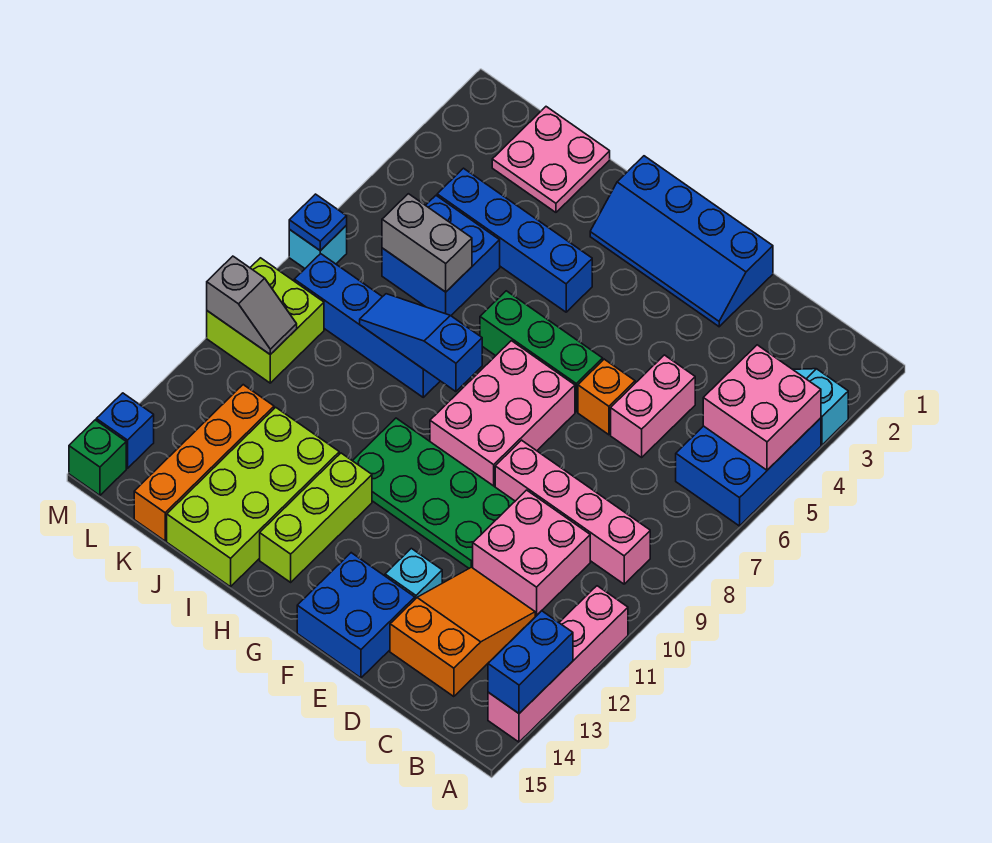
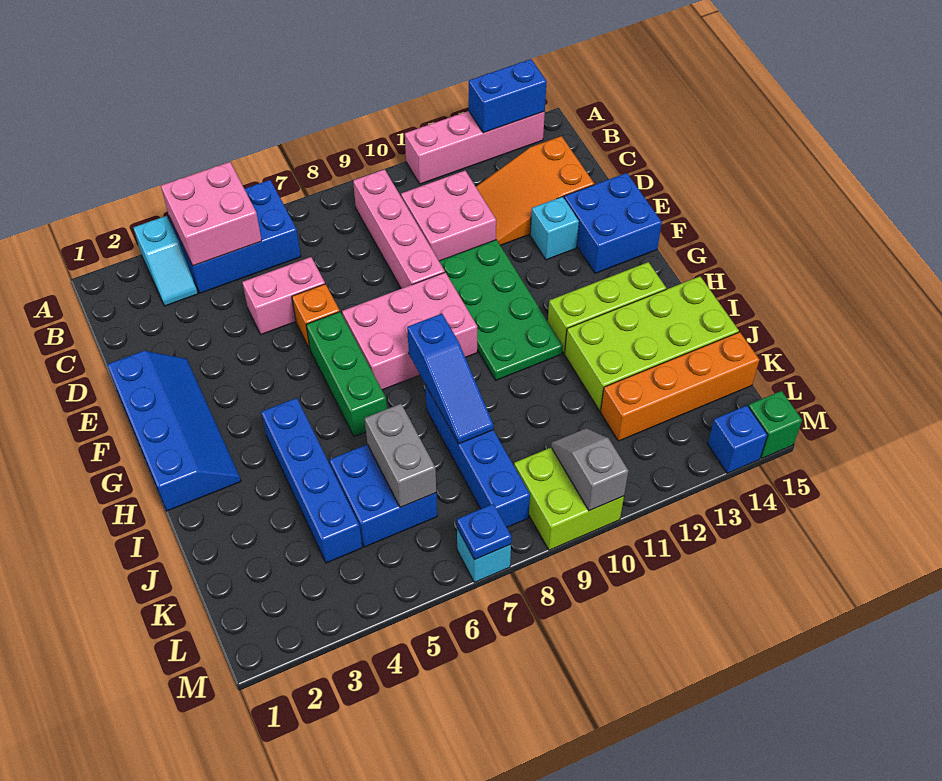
pink plate J1:K2 level 1 -> none

